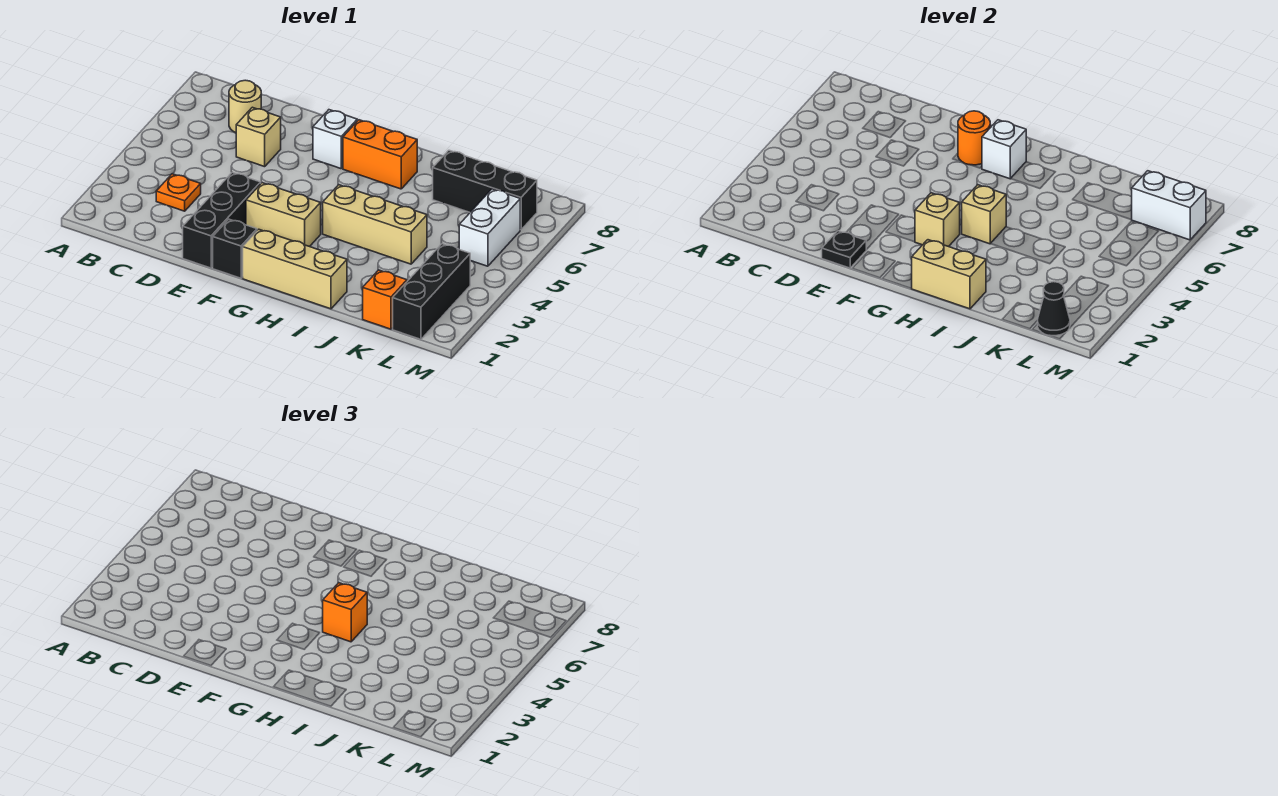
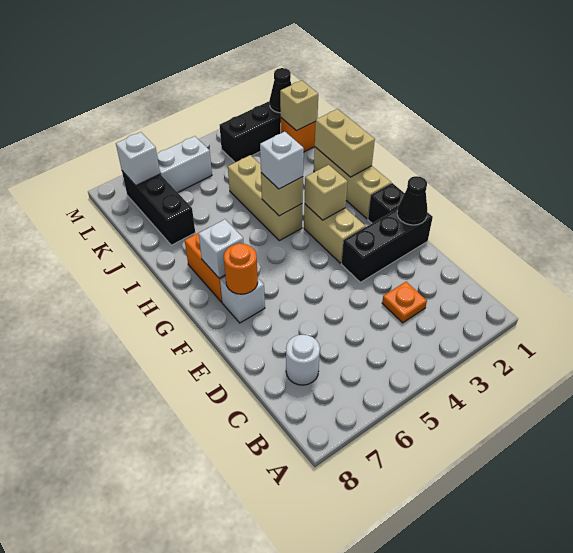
tan round brick C7 level 1 -> white round brick C7 level 1
tan brick D6 level 1 -> tan brick K1 level 2
black plate E1 level 2 -> black cone E1 level 2
orange brick H4 level 3 -> white brick H4 level 3
white brick L7:M7 level 2 -> white brick L7 level 2

